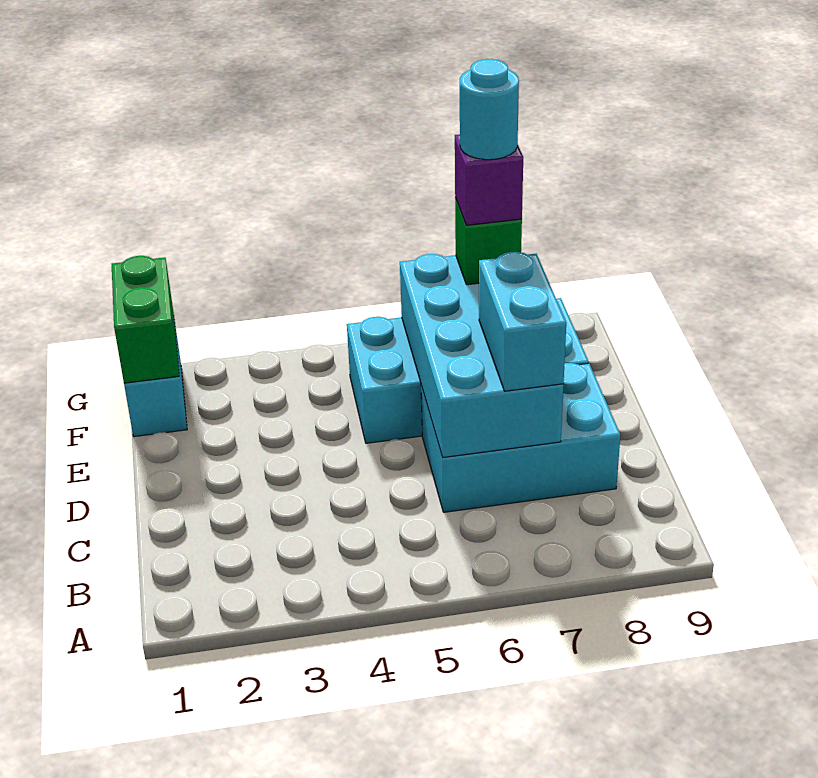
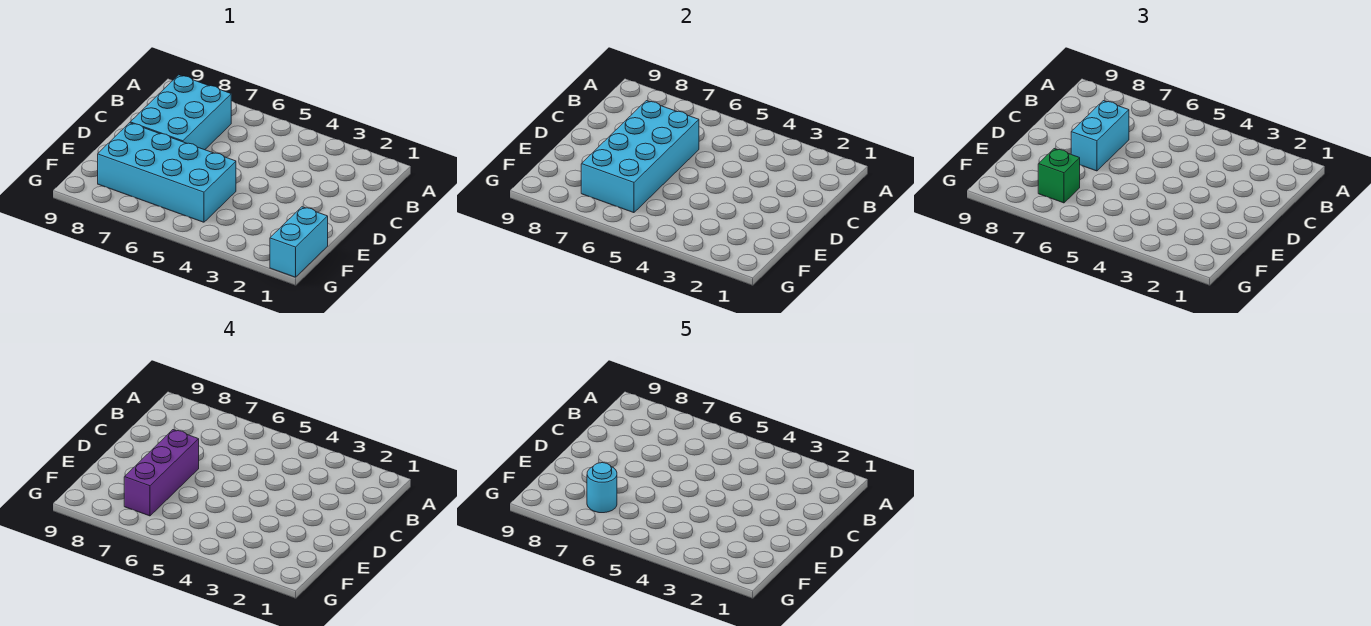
cyan brick C6:D8 level 1 -> cyan brick B7:D8 level 1
green brick F1:G1 level 2 -> none
purple brick F7 level 4 -> purple brick D7:F7 level 4

